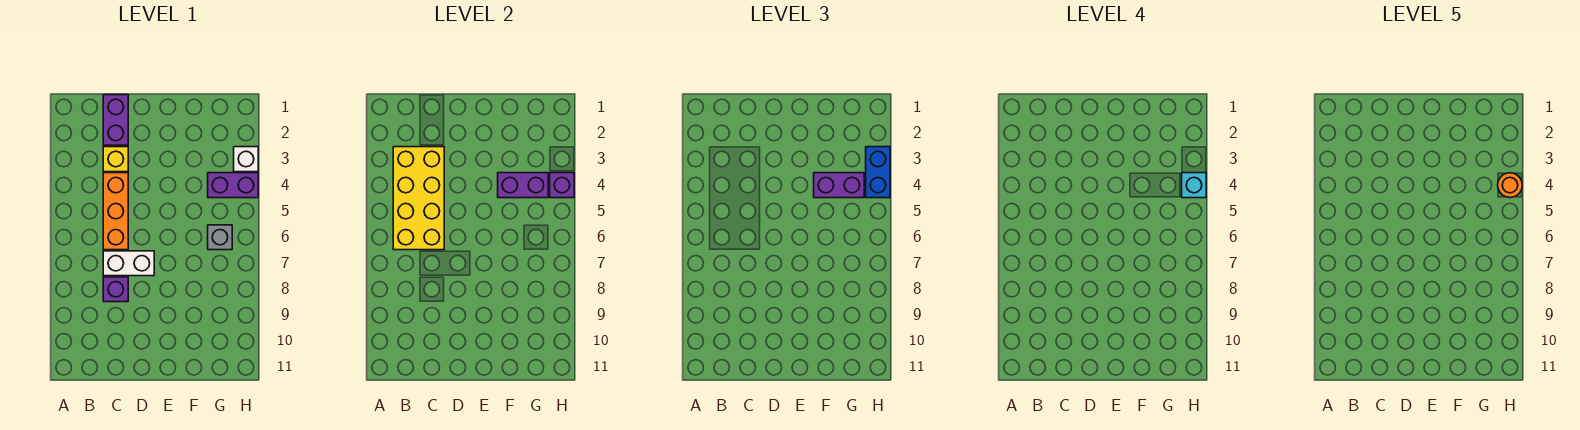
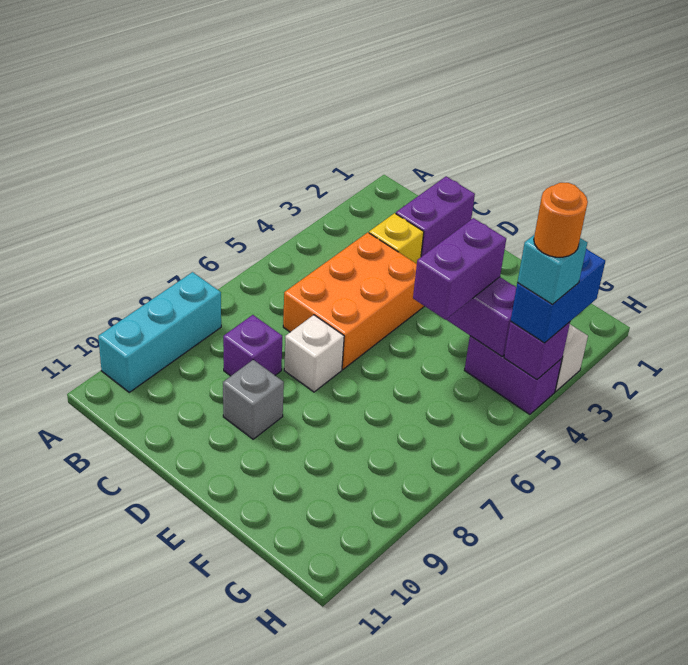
none -> cyan brick A8:A10 level 1
yellow brick B3:C6 level 2 -> none
orange brick C4:C6 level 1 -> orange brick C4:D6 level 1
white brick C7:D7 level 1 -> white brick D7 level 1
purple brick F4:G4 level 3 -> purple brick F4:F5 level 3
grey brick G6 level 1 -> grey brick D9 level 1

